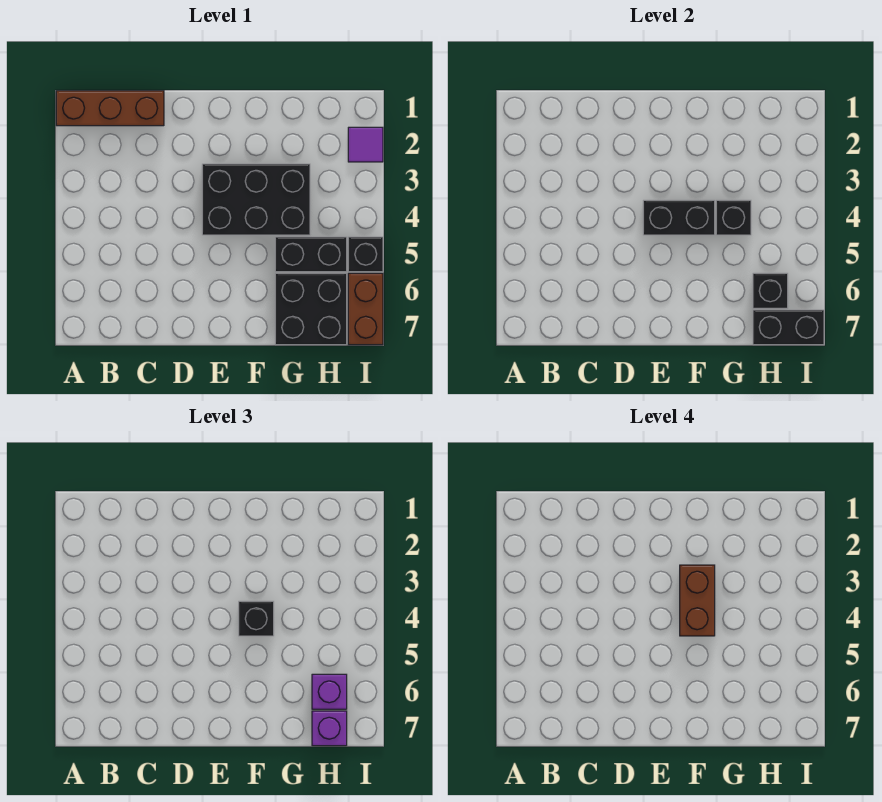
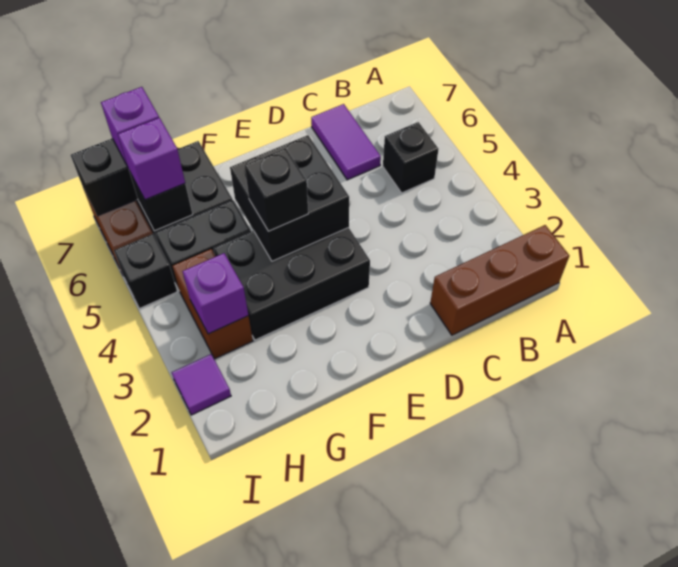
none -> purple tile C6:C7 level 1
black brick E4:F4 level 2 -> black brick E4:F5 level 2
brown brick F3:F4 level 4 -> brown brick H3:H4 level 1
black brick G4 level 2 -> black brick B5 level 1
none -> purple brick H3 level 2

